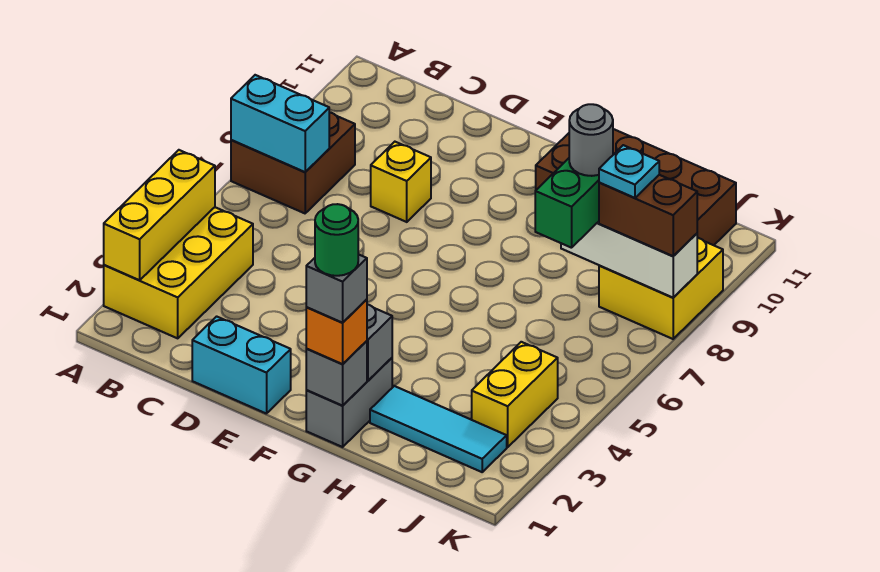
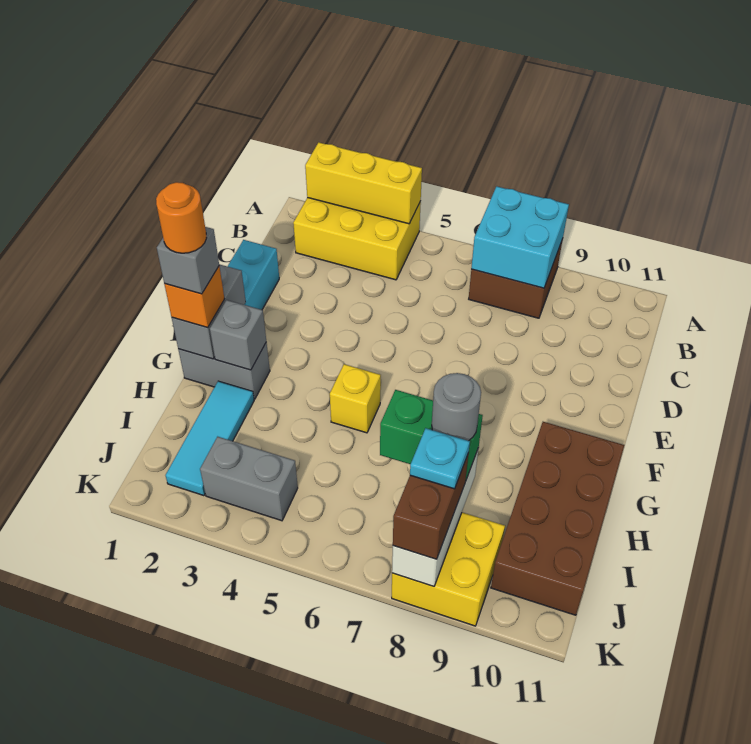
cyan brick A7:B7 level 2 -> cyan brick A7:B8 level 2
yellow brick D8 level 1 -> yellow brick G5 level 1
grey brick G1 level 2 -> grey brick F1:G1 level 2
green round brick G1 level 5 -> orange round brick G1 level 5
yellow brick J3:J4 level 1 -> grey brick J3:J4 level 1

